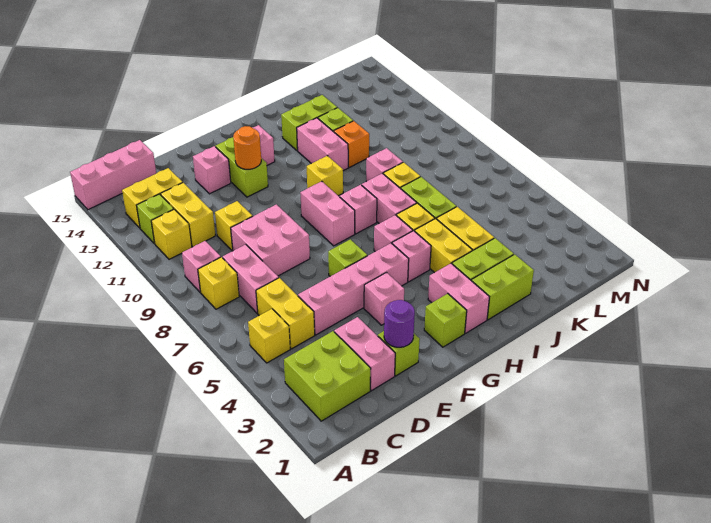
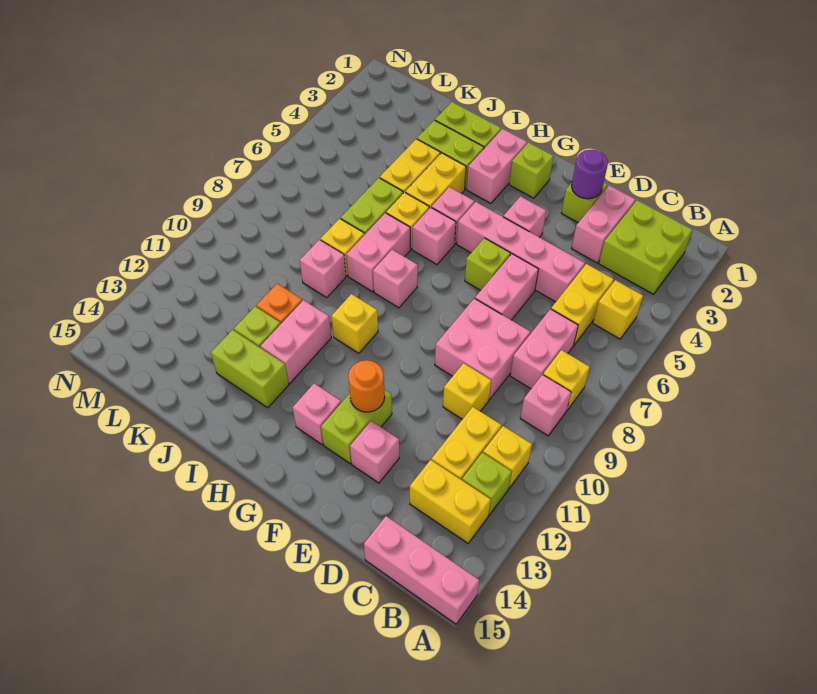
pink brick G8:G9 level 1 -> pink brick E6:E7 level 1

